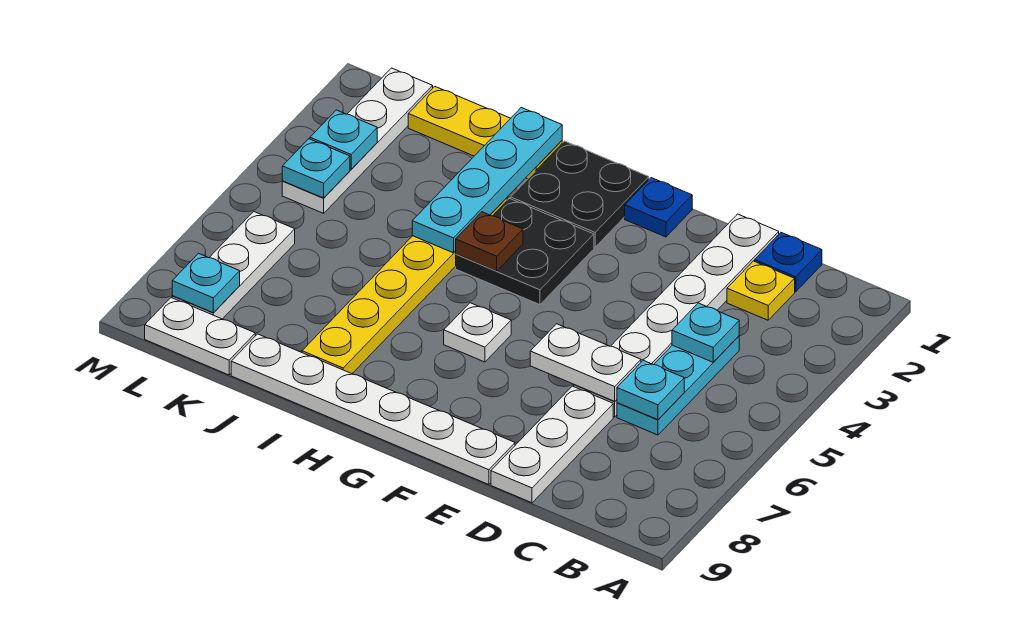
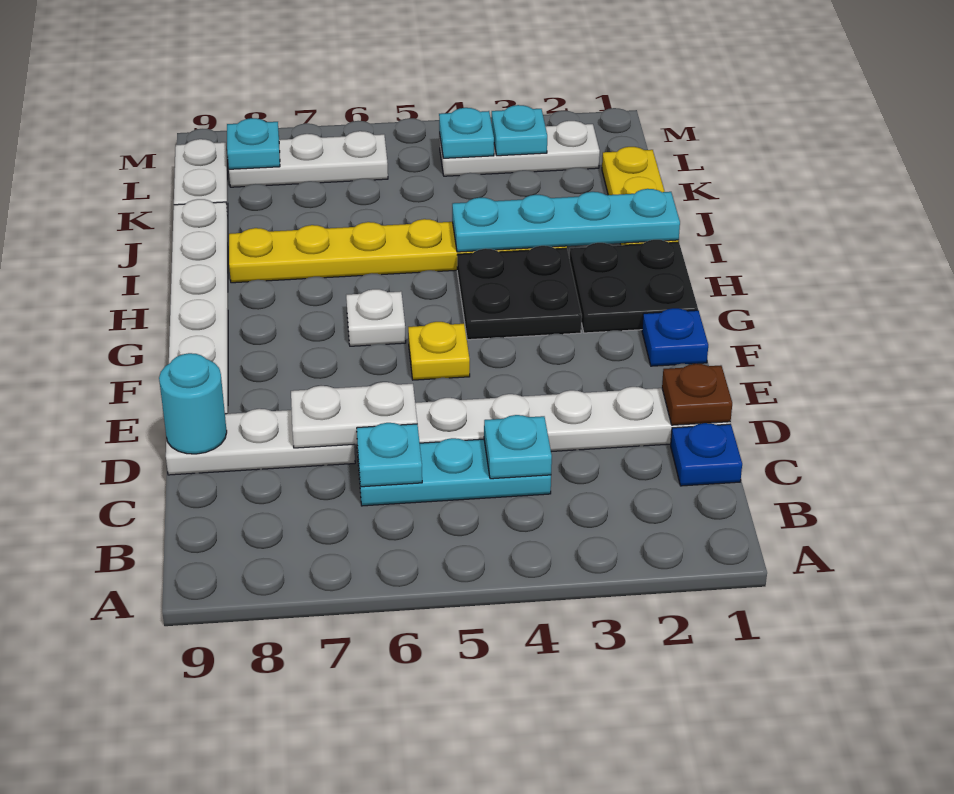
yellow plate C2 level 1 -> yellow plate F5 level 1
white plate D6:E6 level 2 -> white plate D6:D7 level 2
none -> cyan round brick D9 level 2
brown plate H4 level 2 -> brown plate D1 level 2
white plate L1:L4 level 1 -> white plate L2:L4 level 1

